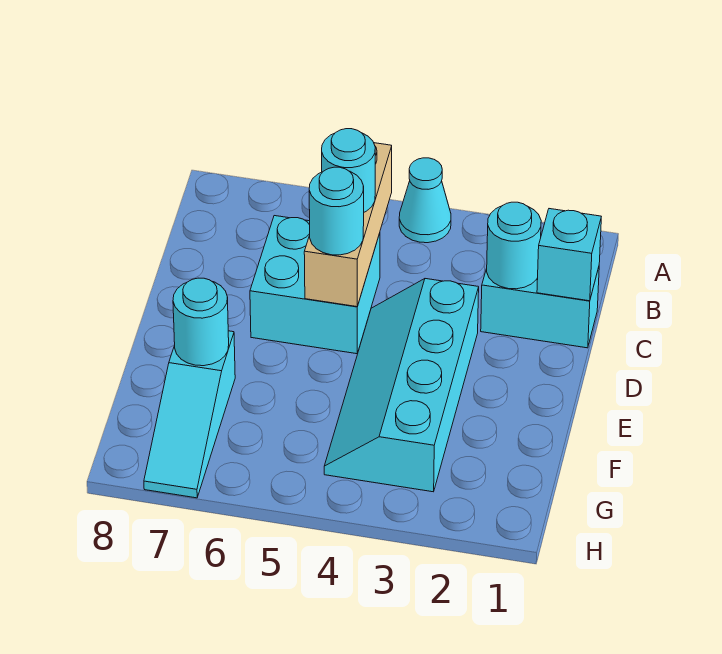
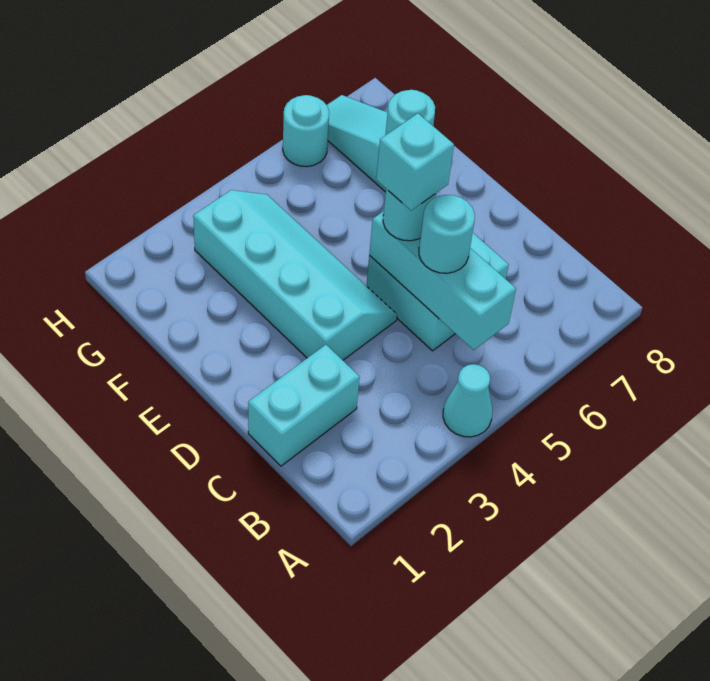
tan brick B5:D5 level 2 -> cyan brick B5:D5 level 2
cyan brick C1 level 2 -> cyan brick D5 level 4
cyan round brick C2 level 2 -> cyan round brick H6 level 1

